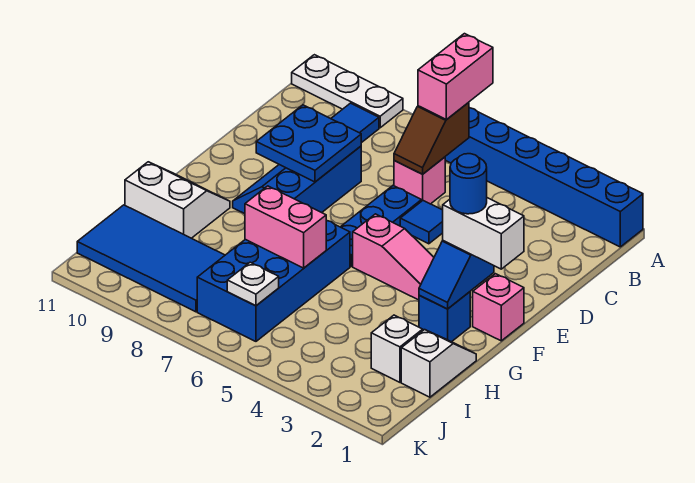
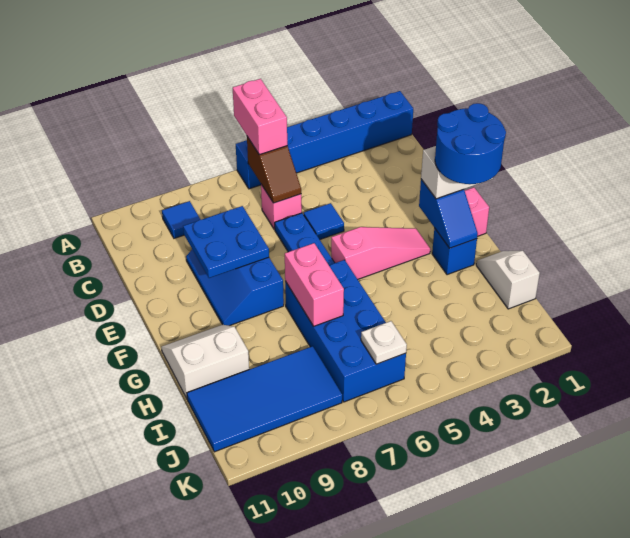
white plate A9:A11 level 1 -> none
blue round brick F2 level 4 -> blue round brick F1:G2 level 4
pink brick H6:H7 level 2 -> pink brick G7:H7 level 2
white brick I2 level 1 -> none

